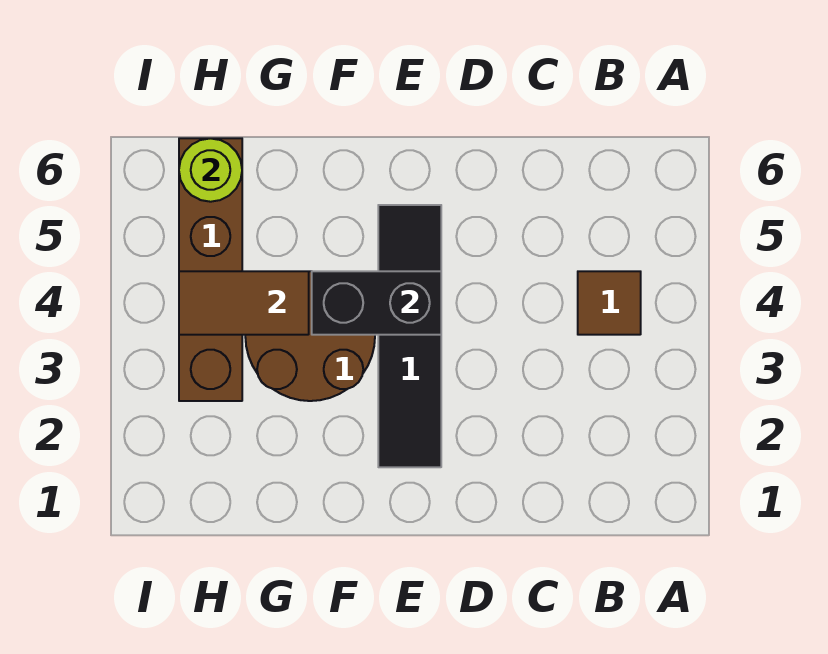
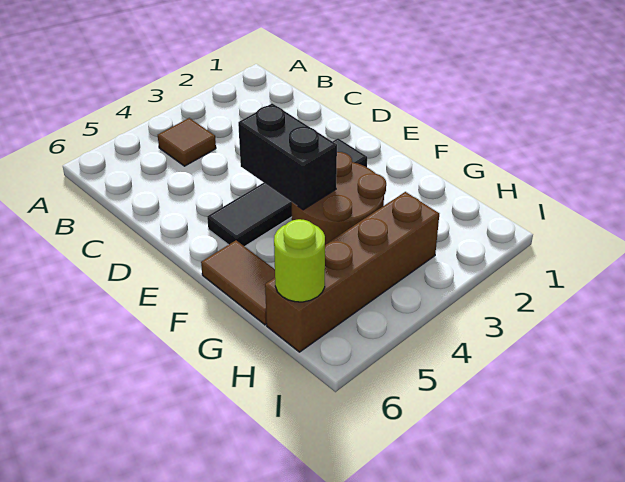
brown tile G4:H4 level 2 -> brown tile F6:G6 level 1

